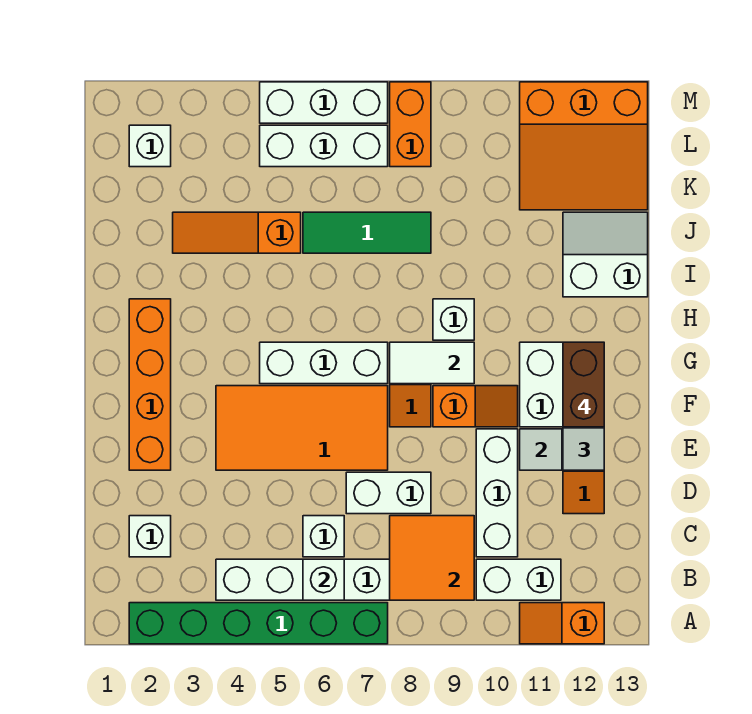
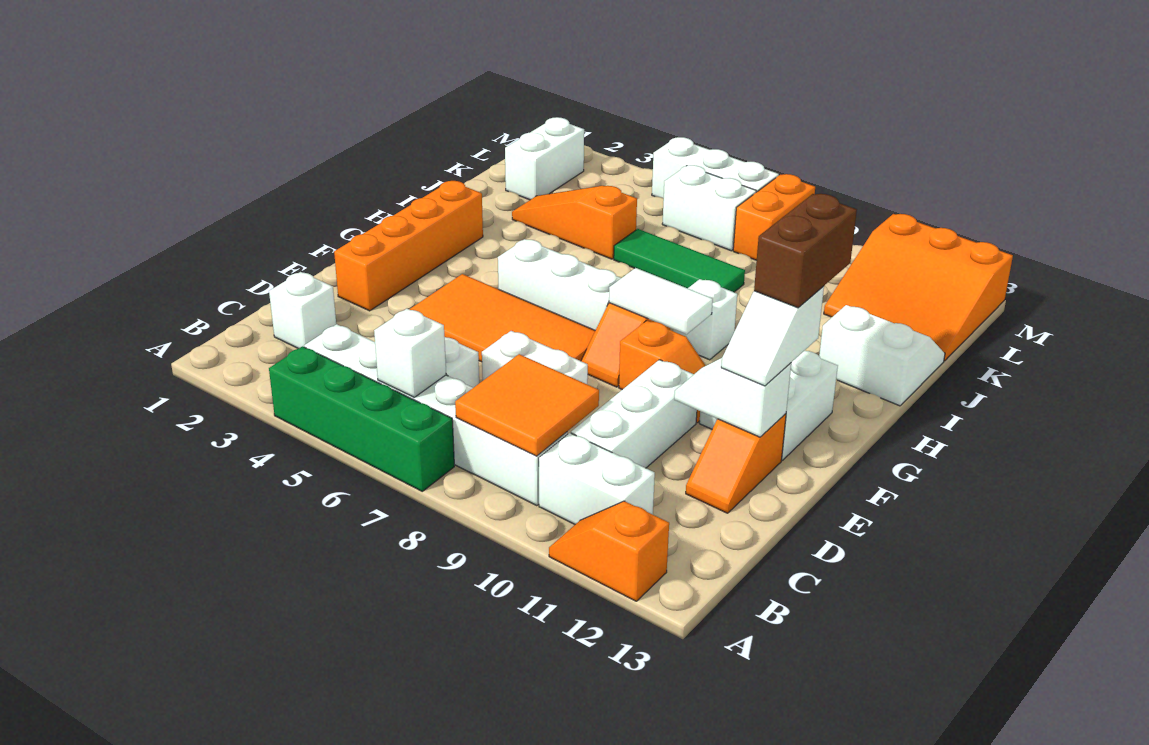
green brick A2:A7 level 1 -> green brick A4:A7 level 1
white brick L2 level 1 -> white brick K2:L2 level 1
white brick L5:L7 level 1 -> white brick L6:L7 level 1

